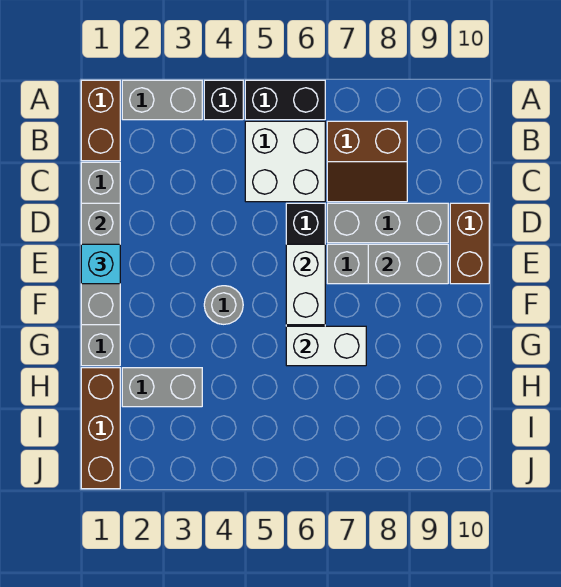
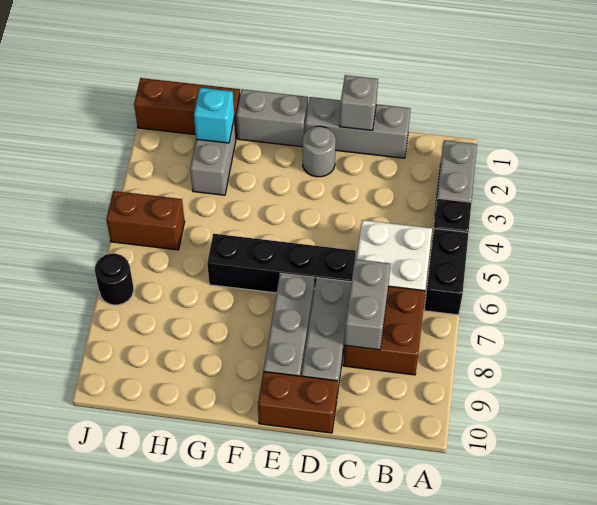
brown brick A1:B1 level 1 -> brown brick I5:J5 level 1
brown slope B7:C8 level 1 top B -> brown brick B7:C8 level 1
grey brick D1:F1 level 2 -> grey brick D1 level 2
cyan brick E1 level 3 -> cyan brick H2 level 2
white brick E6:F6 level 2 -> none
grey brick E8:E9 level 2 -> grey brick C7:C8 level 2
grey round brick F4 level 1 -> grey round brick E2 level 1
white brick G6:G7 level 2 -> none
none -> black round brick J7 level 1

